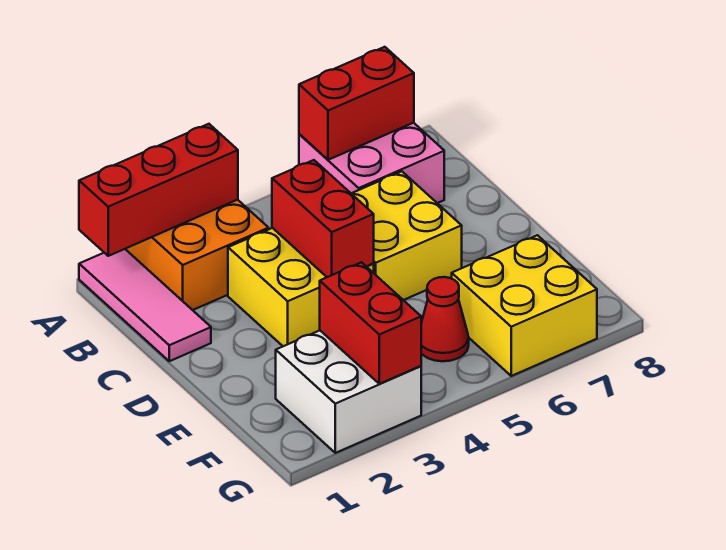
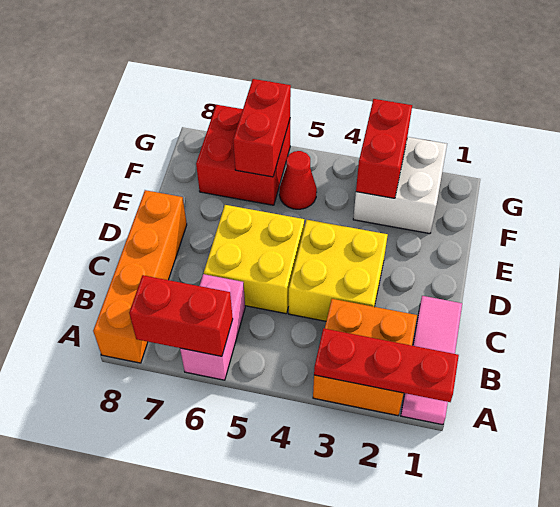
red brick A1:A3 level 2 -> red plate A1:A3 level 2
pink brick A6:B7 level 1 -> pink brick A6:B6 level 1
none -> orange brick A8:D8 level 1
red brick C4:D4 level 2 -> red brick F6:G6 level 2
yellow brick F6:G7 level 1 -> red brick F6:G7 level 1

